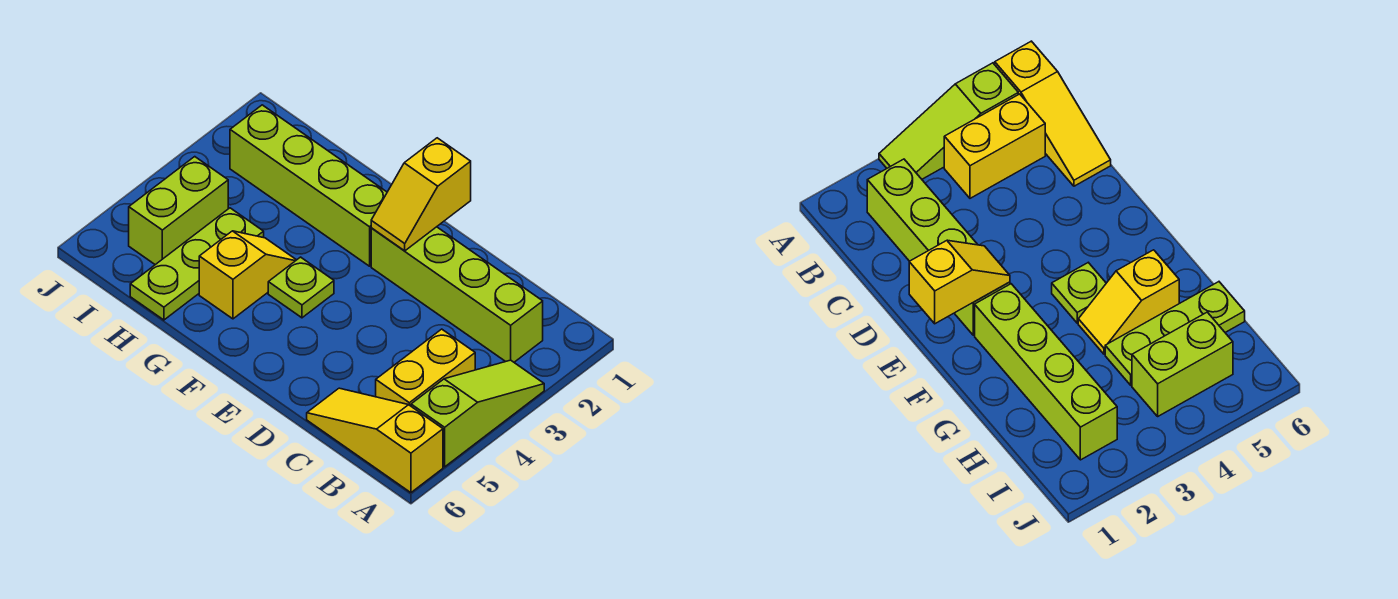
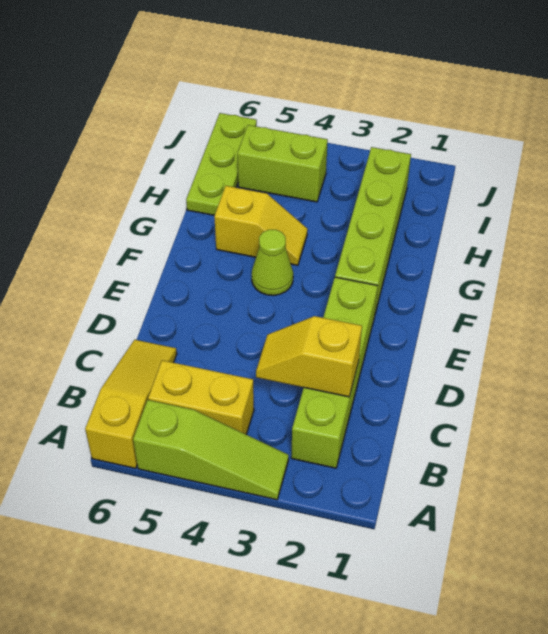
yellow slope E1:E2 level 2 top 1 -> yellow slope C2:C3 level 2 top 2
lime plate F4 level 1 -> lime cone F4 level 1
lime plate H4:H6 level 1 -> lime plate H6:J6 level 1

